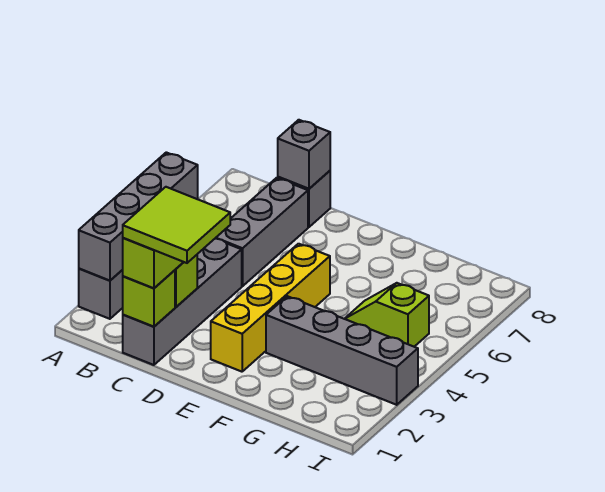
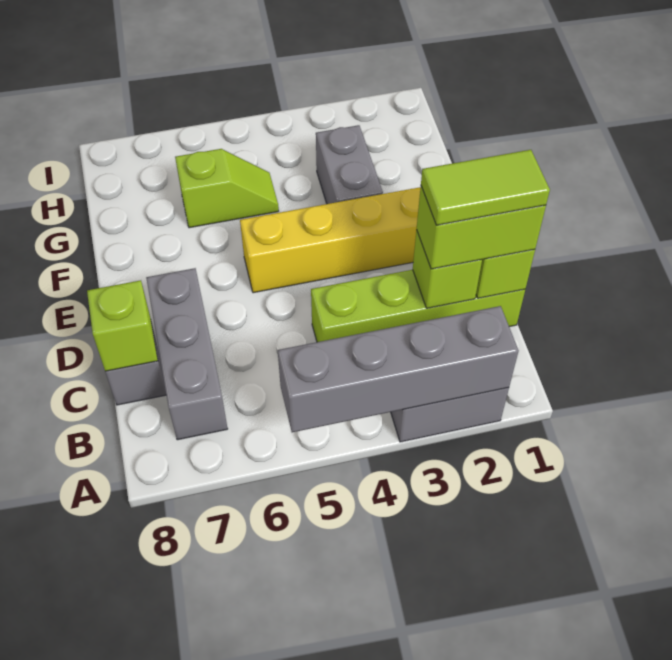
grey brick C1:C4 level 1 -> lime brick C1:C4 level 1
lime tile C1:D2 level 4 -> lime tile C1:C2 level 4
grey brick C5:C7 level 1 -> grey brick B7:D7 level 1
grey brick C8 level 2 -> lime brick C8 level 2
grey brick F3:I3 level 1 -> grey brick F3:G3 level 1
lime slope G5:H5 level 1 top H -> lime slope G5:G6 level 1 top 6

